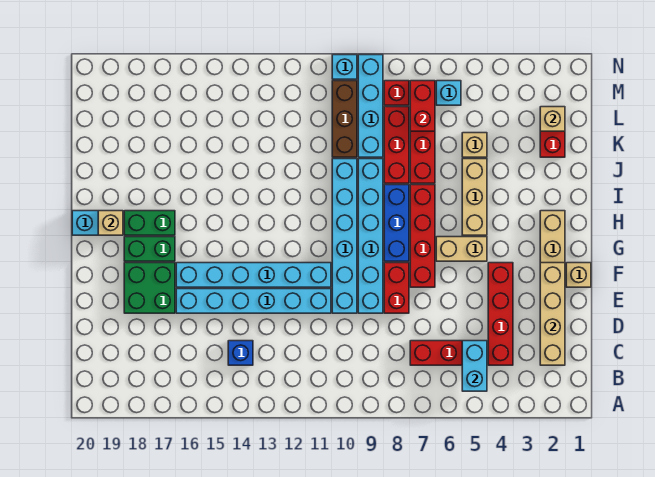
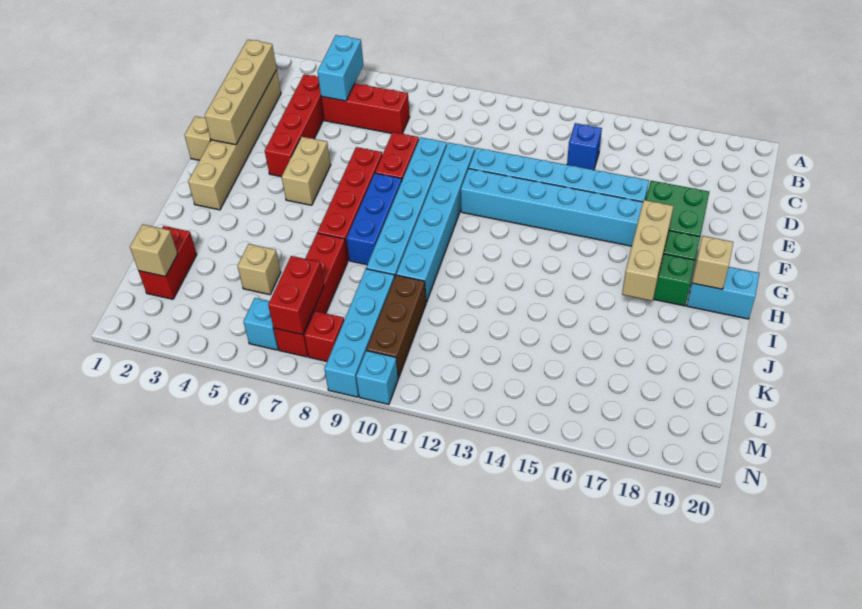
tan brick G5:G6 level 1 -> tan brick F5:G5 level 1
tan brick H5:J5 level 1 -> tan brick G17:I17 level 2
red brick J8:L8 level 1 -> none

